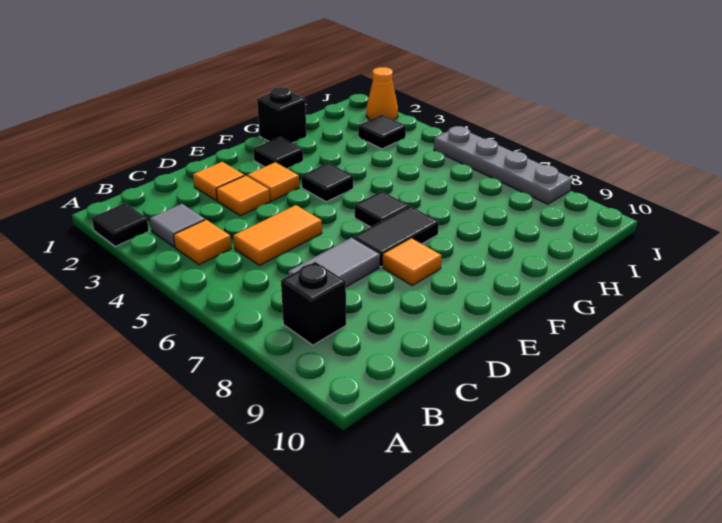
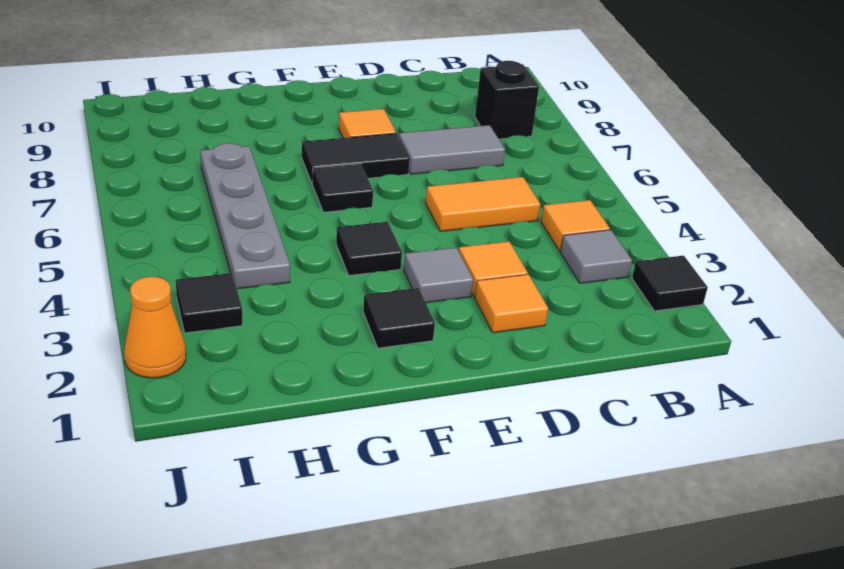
orange tile E3 level 1 -> grey tile E3 level 1
black brick G1 level 1 -> none
grey plate J5:J8 level 1 -> grey plate H4:H7 level 1

